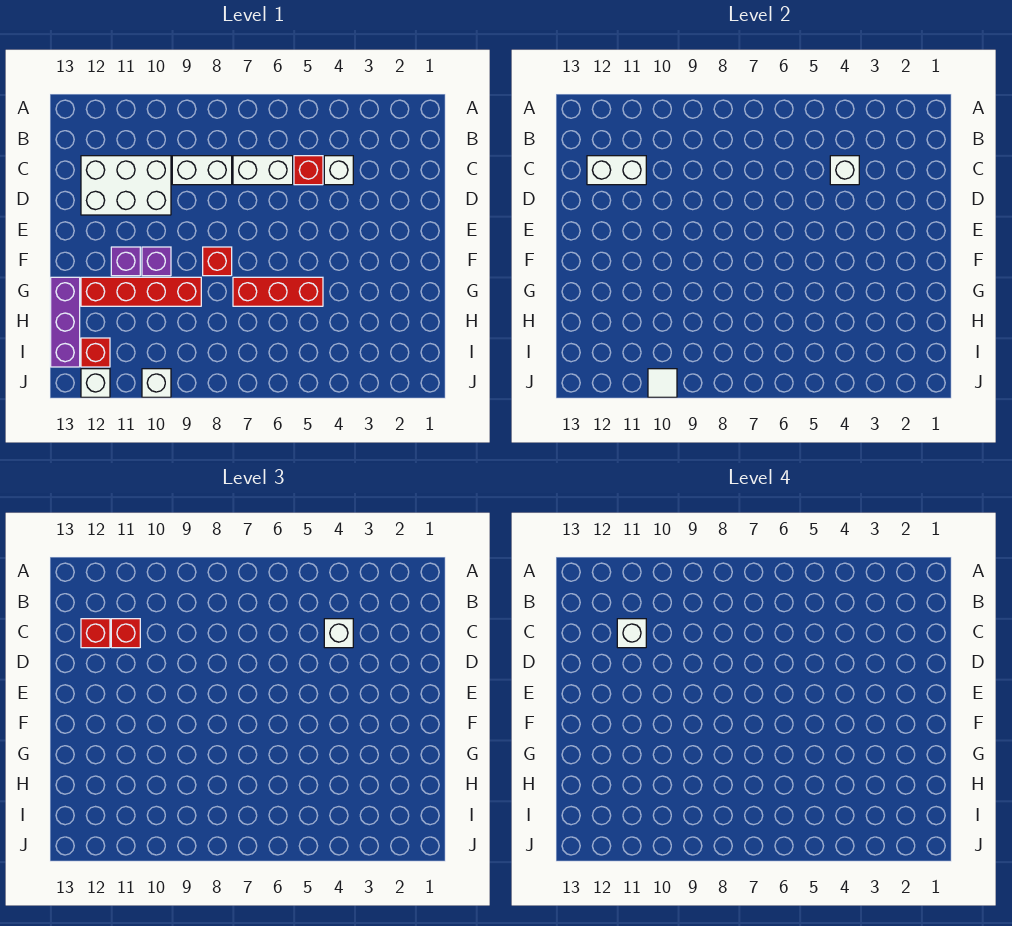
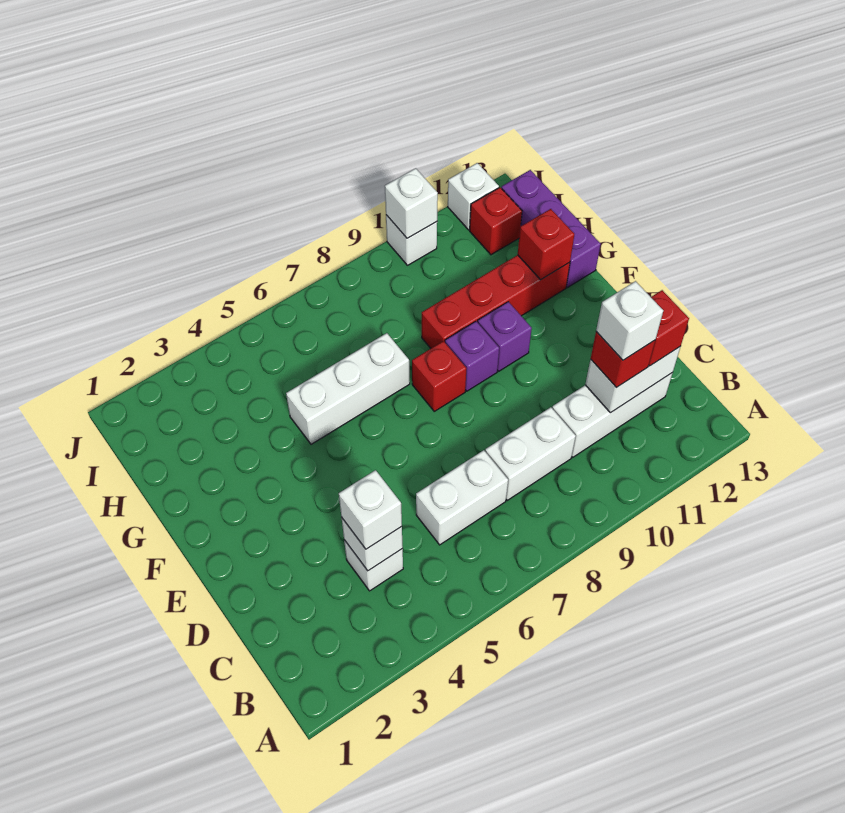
red brick C5 level 1 -> red brick G12 level 2
white brick C10:D12 level 1 -> white brick C10:C12 level 1
purple brick F11 level 1 -> purple brick F9 level 1
red brick G5:G7 level 1 -> white brick G5:G7 level 1
white tile J10 level 2 -> white brick J10 level 2

